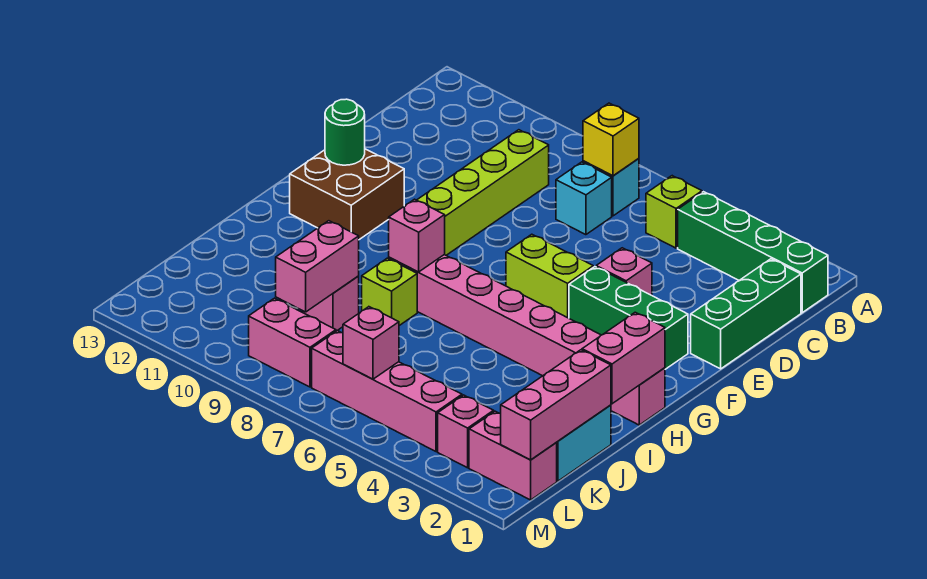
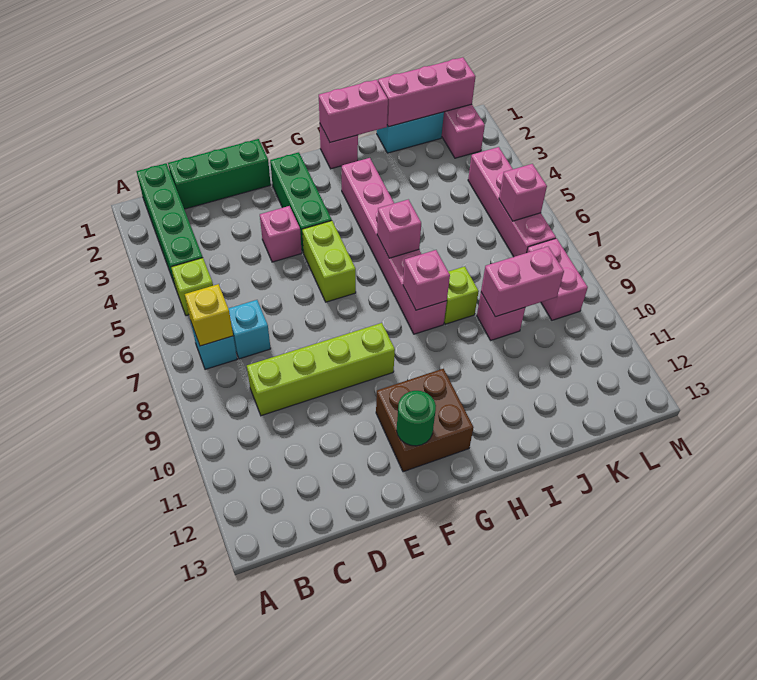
pink brick L3 level 1 -> pink brick H6 level 2

